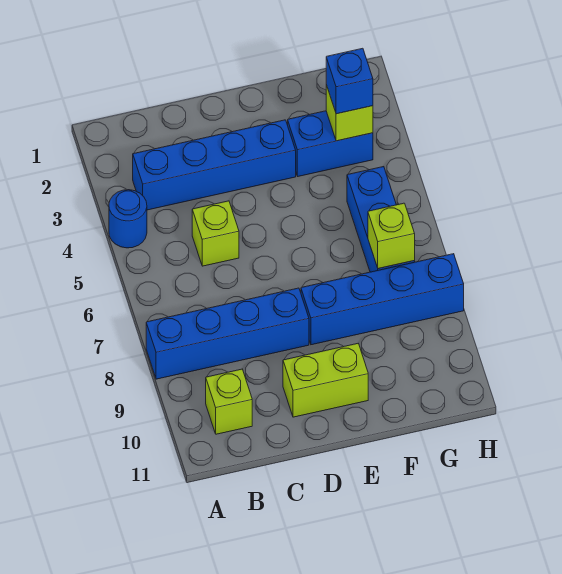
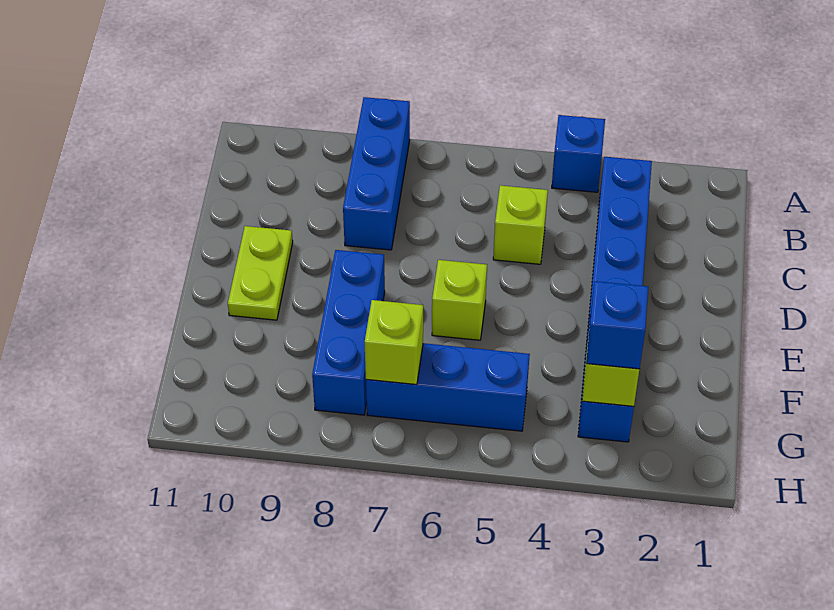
blue round brick A4 level 1 -> blue brick A4 level 1
blue brick A8:D8 level 1 -> blue brick A8:C8 level 1
lime brick B10 level 1 -> lime brick E6 level 1
lime brick D10:E10 level 1 -> lime plate D10:E10 level 1
blue brick E8:H8 level 1 -> blue brick E8:G8 level 1

